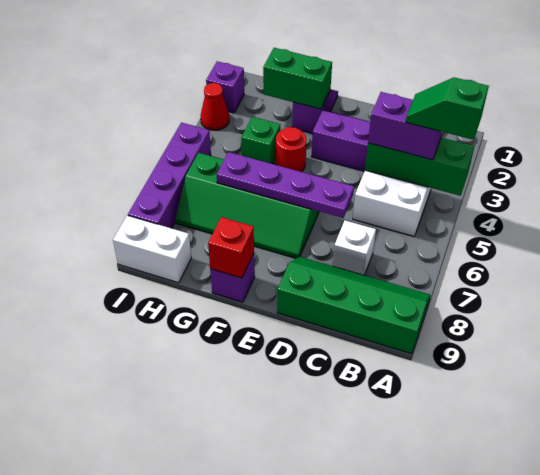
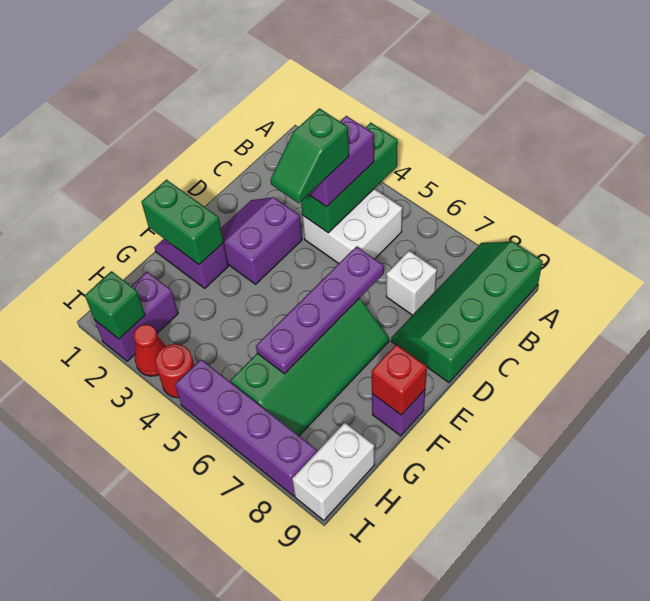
green slope A4:B4 level 4 top A -> green slope C4:D4 level 4 top C
green brick F2:G2 level 2 -> green brick F1:F2 level 2
red round brick F4 level 1 -> red round brick I4 level 1
green brick G4 level 1 -> green brick I2 level 2
purple brick I2 level 1 -> purple brick H2:I2 level 1

